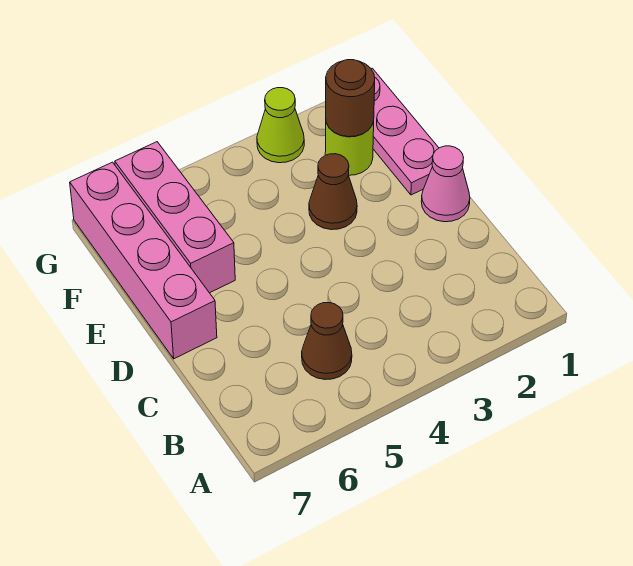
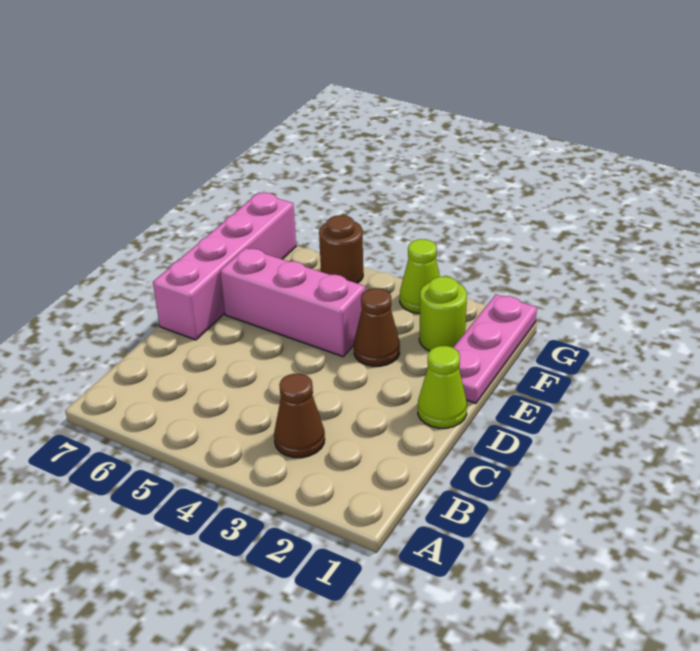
brown cone B5 level 1 -> brown cone B3 level 1
pink cone D1 level 1 -> lime cone D1 level 1
pink brick E6:G6 level 1 -> pink brick E4:E6 level 1
brown round brick F2 level 2 -> brown round brick G5 level 1

